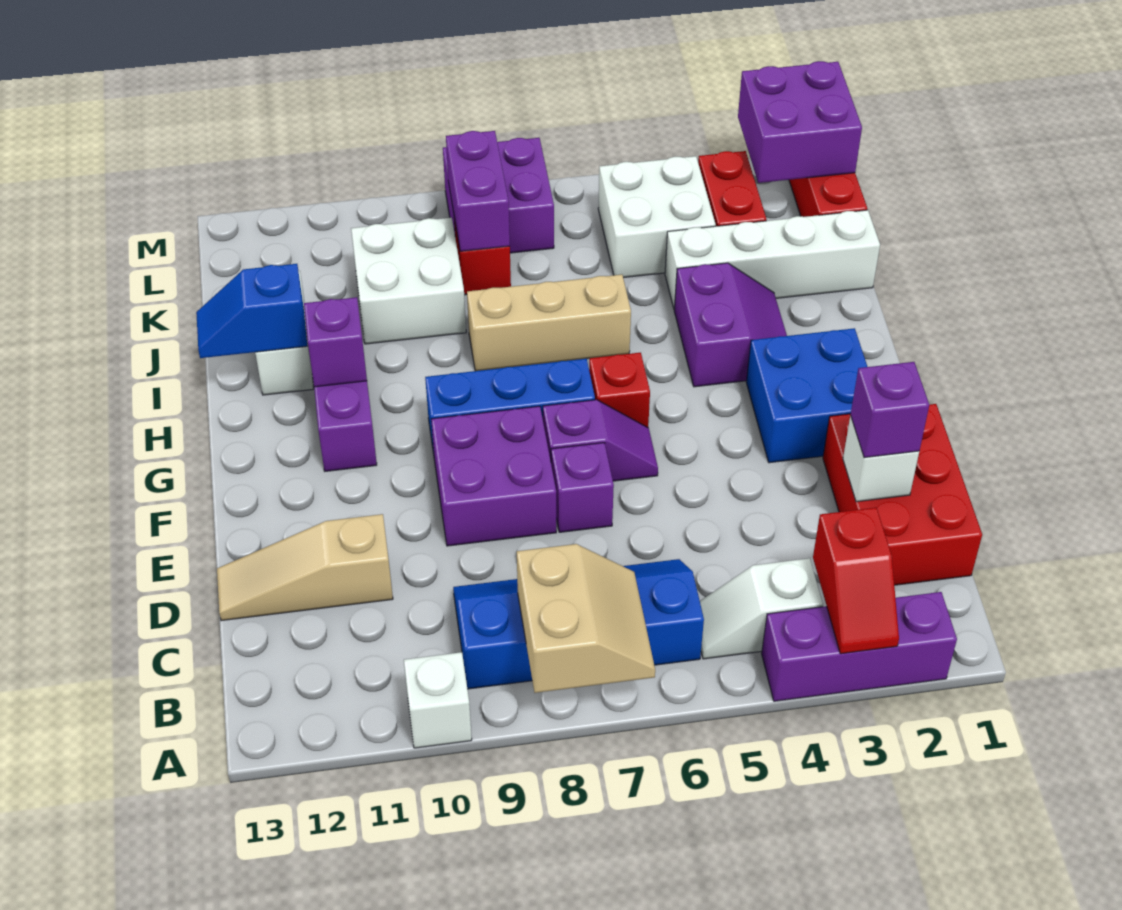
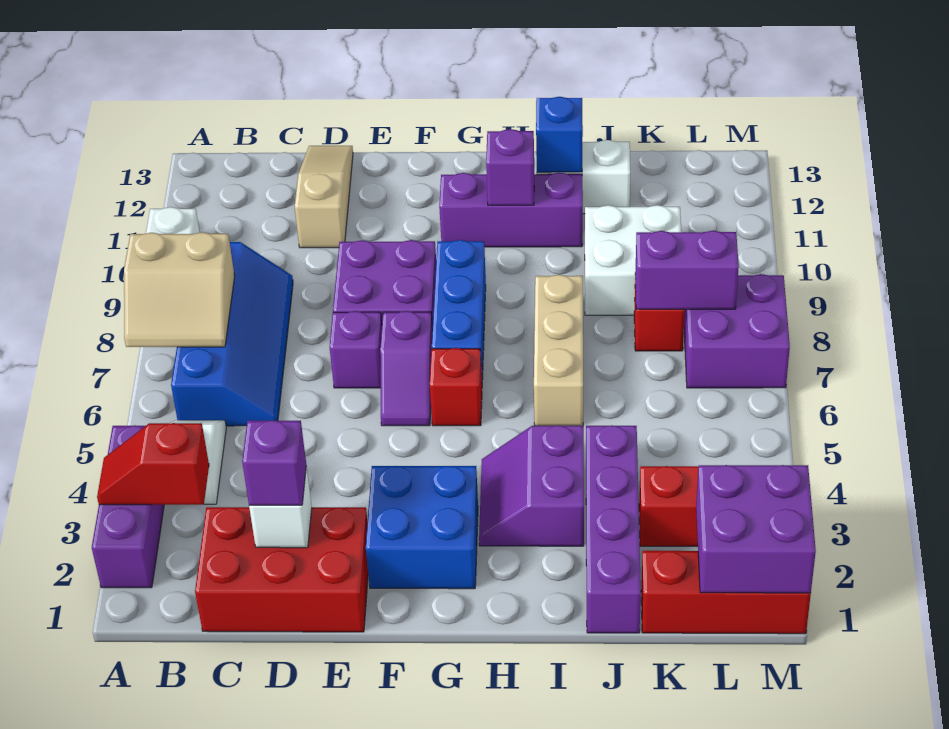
purple slope H3:I4 level 1 top 4 -> purple slope H3:I4 level 1 top I
white brick J1:J4 level 1 -> purple brick J1:J4 level 1
white brick K4:L5 level 1 -> none

